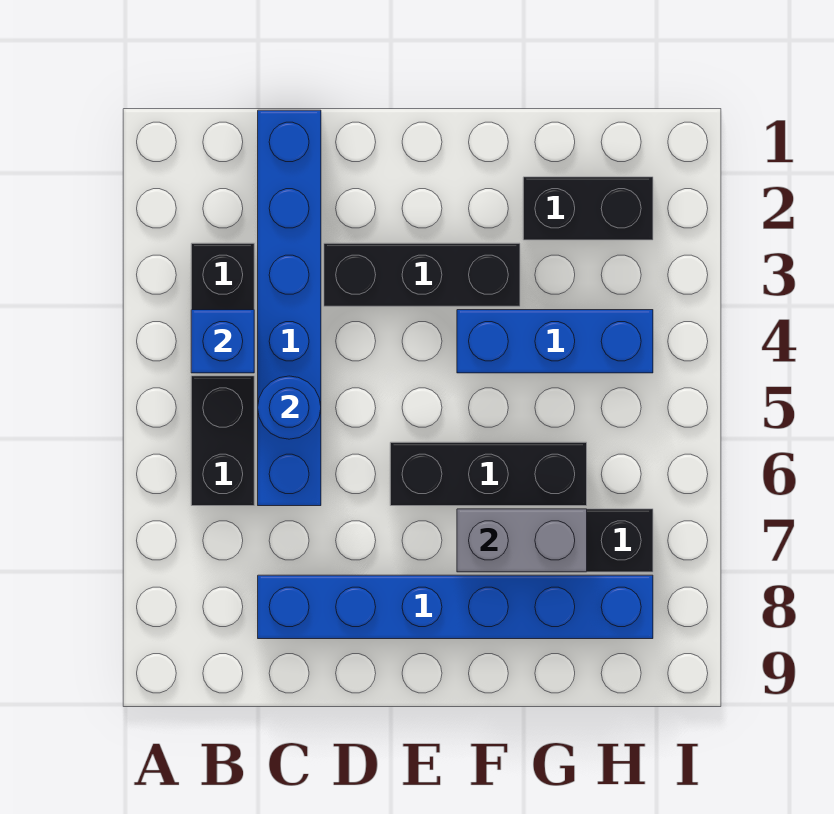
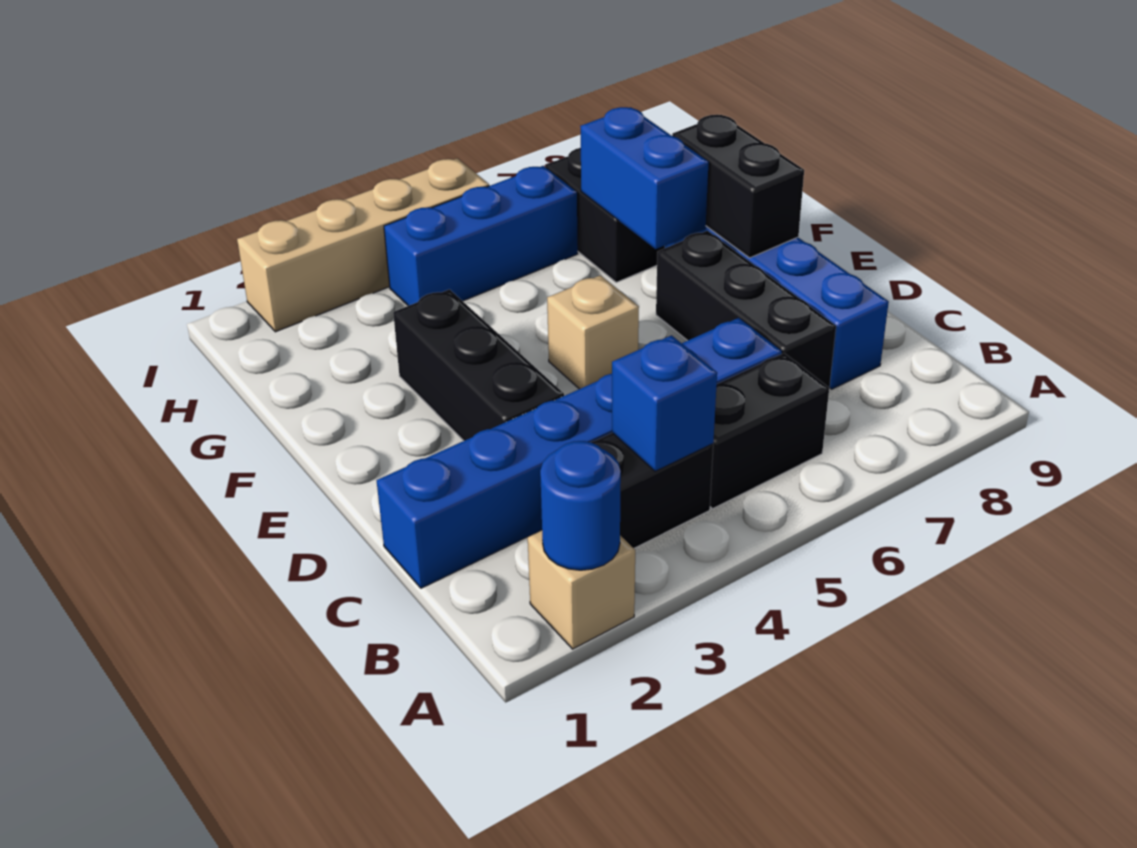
none -> tan brick A2 level 1
blue round brick C5 level 2 -> blue round brick A2 level 2
none -> tan brick E5 level 1
black brick E6:G6 level 1 -> black brick C7:E7 level 1
blue brick F4:H4 level 1 -> blue brick H4:H6 level 1
grey brick F7:G7 level 2 -> blue brick F7:G7 level 2
black brick G2:H2 level 1 -> black brick E8:F8 level 2
none -> tan brick I2:I5 level 1

